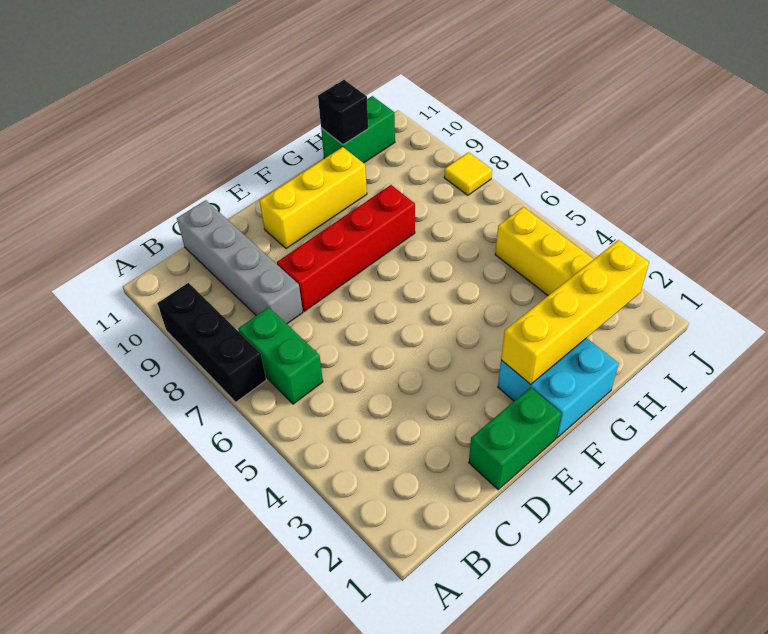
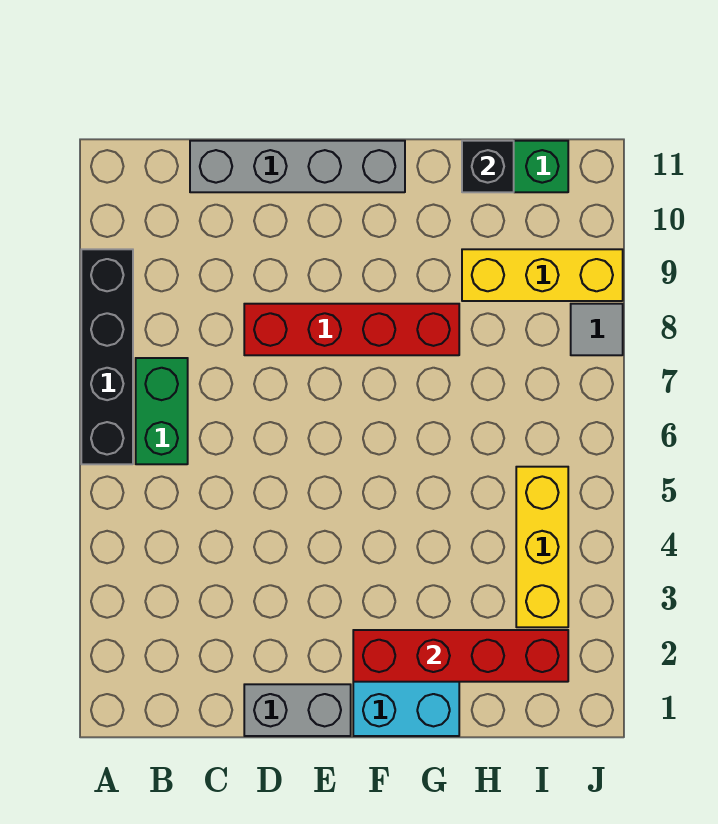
black brick A7:A9 level 1 -> black brick A6:A9 level 1
grey brick C8:C11 level 1 -> grey brick C11:F11 level 1
green brick D1:E1 level 1 -> grey brick D1:E1 level 1
yellow brick E10:G10 level 1 -> yellow brick H9:J9 level 1
yellow brick F2:I2 level 2 -> red brick F2:I2 level 2
yellow tile J8 level 1 -> grey tile J8 level 1

